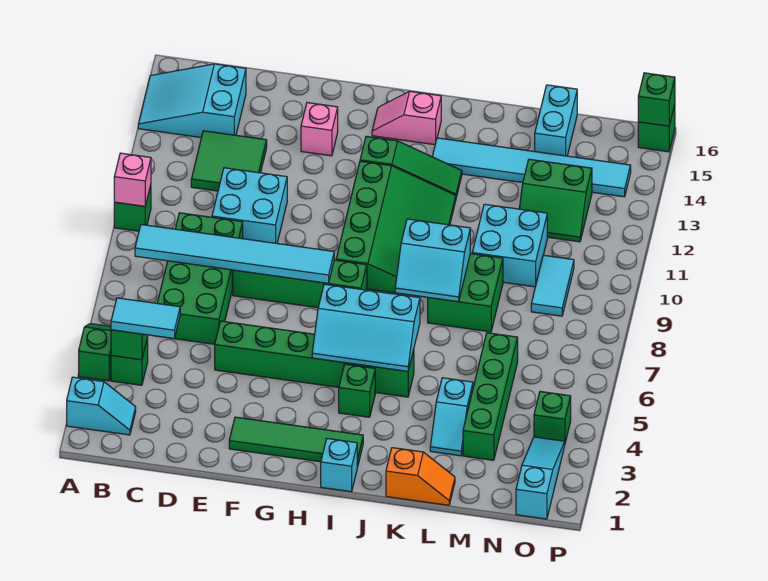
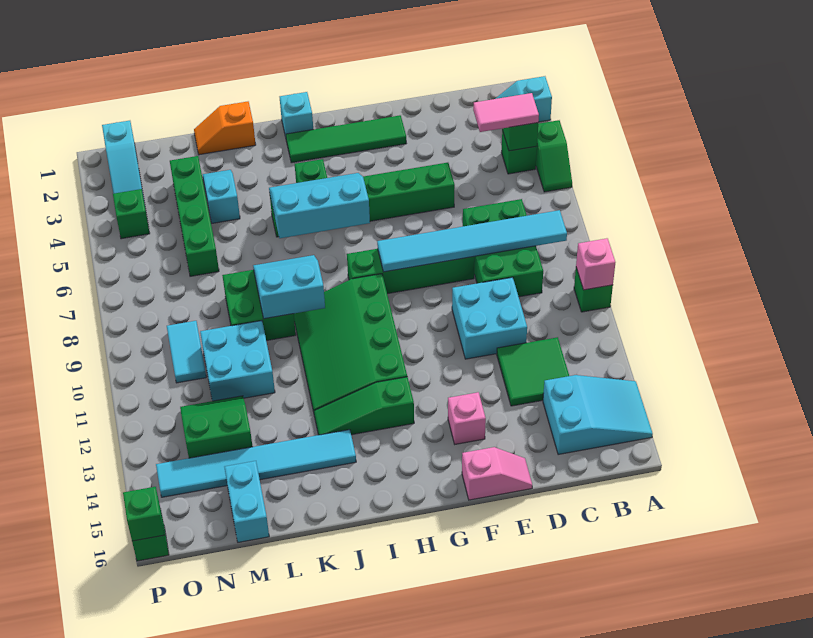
cyan tile B4:C4 level 3 -> pink tile B4:C4 level 3
green brick C6:D9 level 1 -> green brick C7:D9 level 1
pink slope H15:I15 level 1 top I -> pink slope E16:F16 level 1 top F

